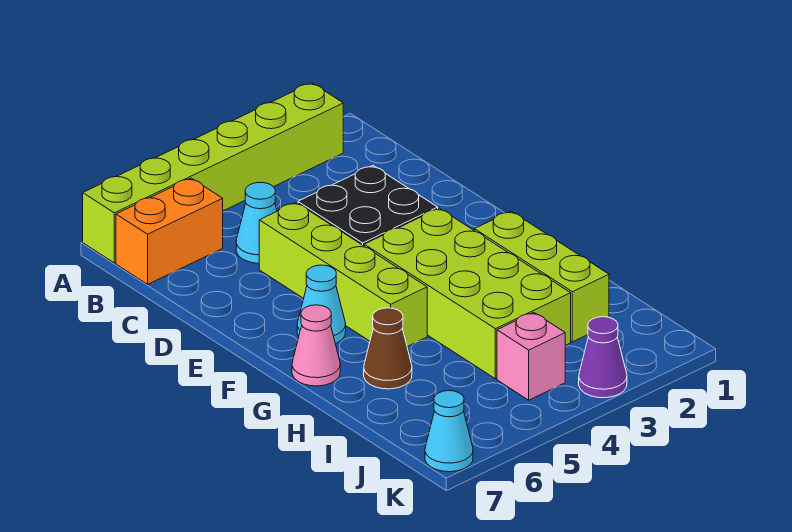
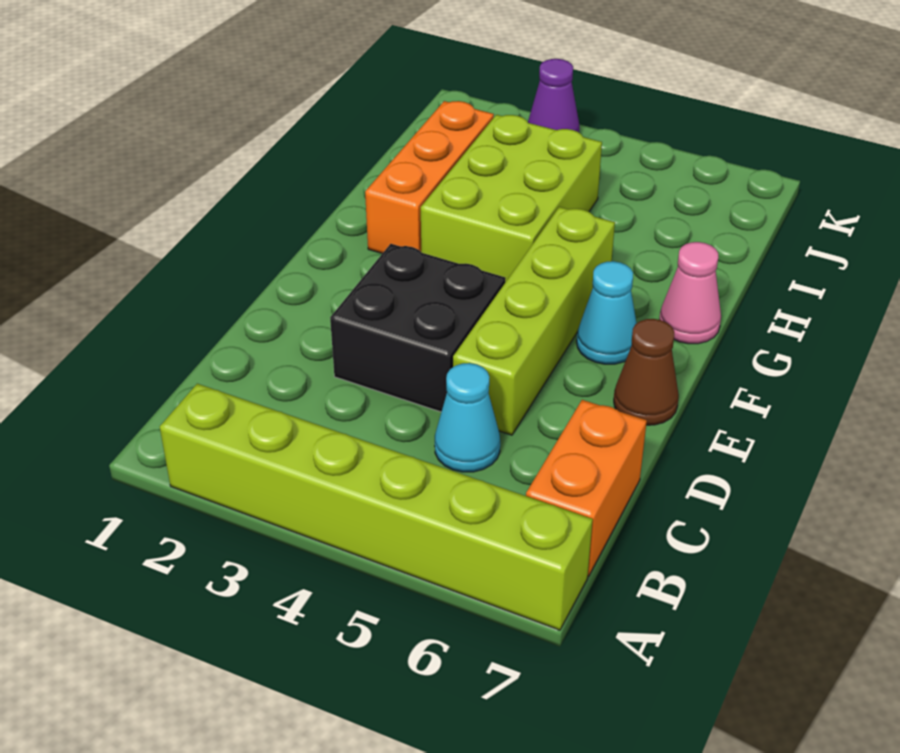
orange brick B6:B7 level 1 -> orange brick B7:C7 level 1
lime brick F3:I4 level 1 -> lime brick G3:I4 level 1
lime brick G2:I2 level 1 -> orange brick G2:I2 level 1
brown cone H6 level 1 -> brown cone E7 level 1
pink brick J4 level 1 -> none
cyan cone K7 level 1 -> none

